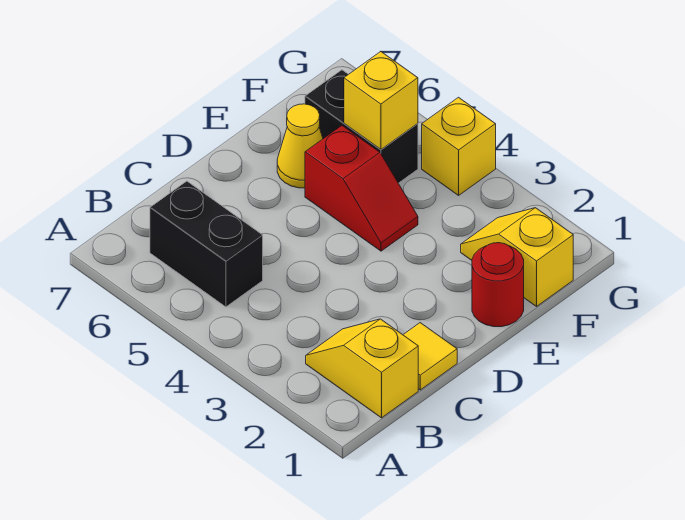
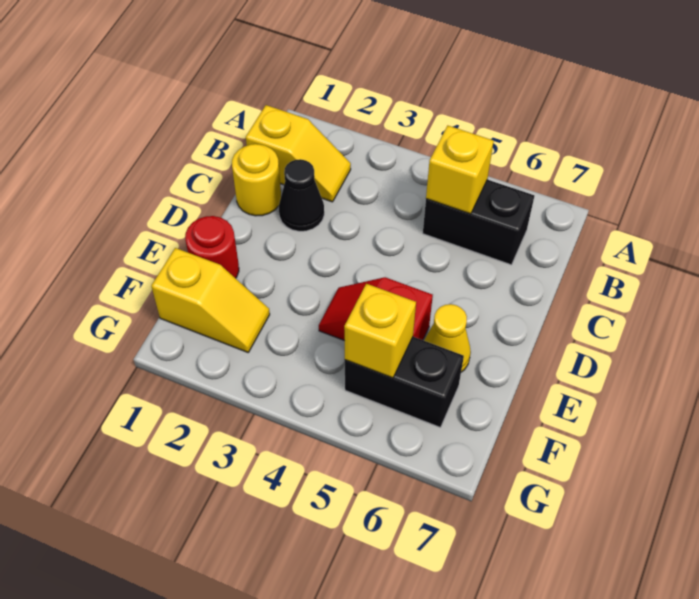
yellow tile C1 level 1 -> yellow round brick C1 level 1
none -> black cone C2 level 1
yellow brick G4 level 1 -> yellow brick B5 level 2

